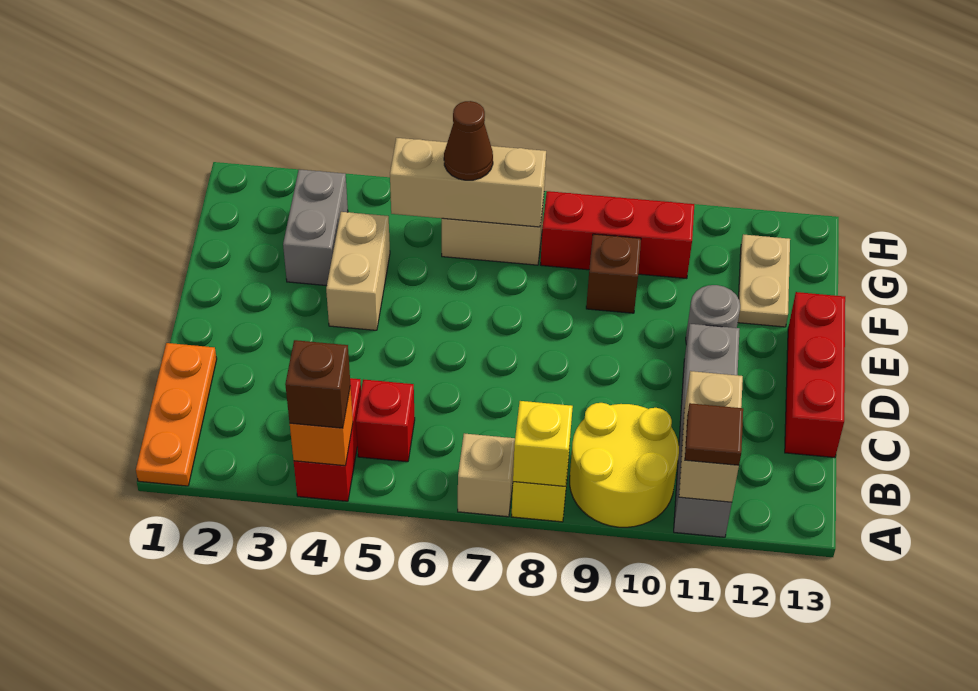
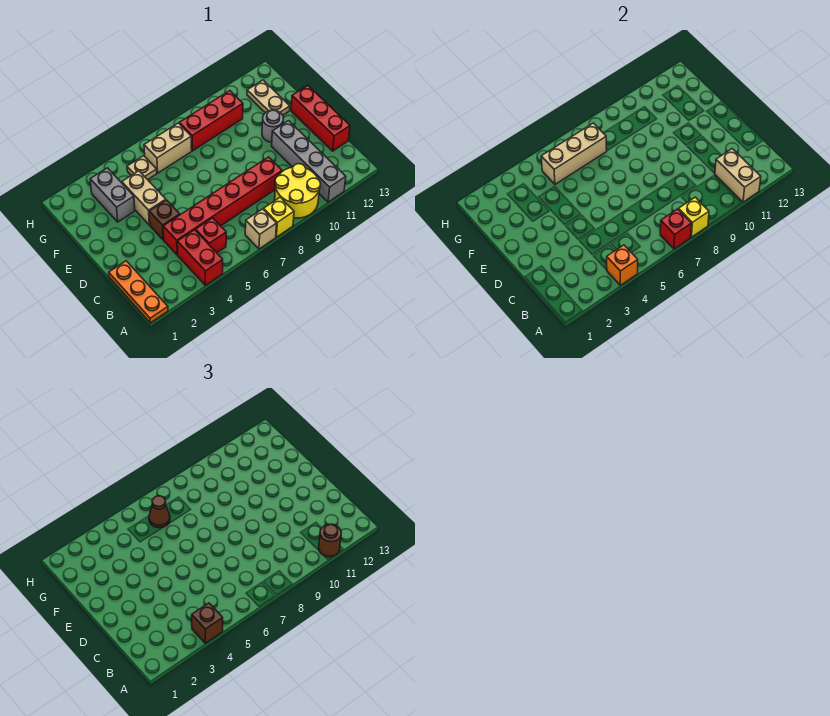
none -> red brick A7 level 2
brown tile A11 level 3 -> brown round brick A11 level 3
none -> red brick C4:C9 level 1
brown brick F9 level 1 -> brown brick D4 level 1
none -> tan plate G5 level 1

